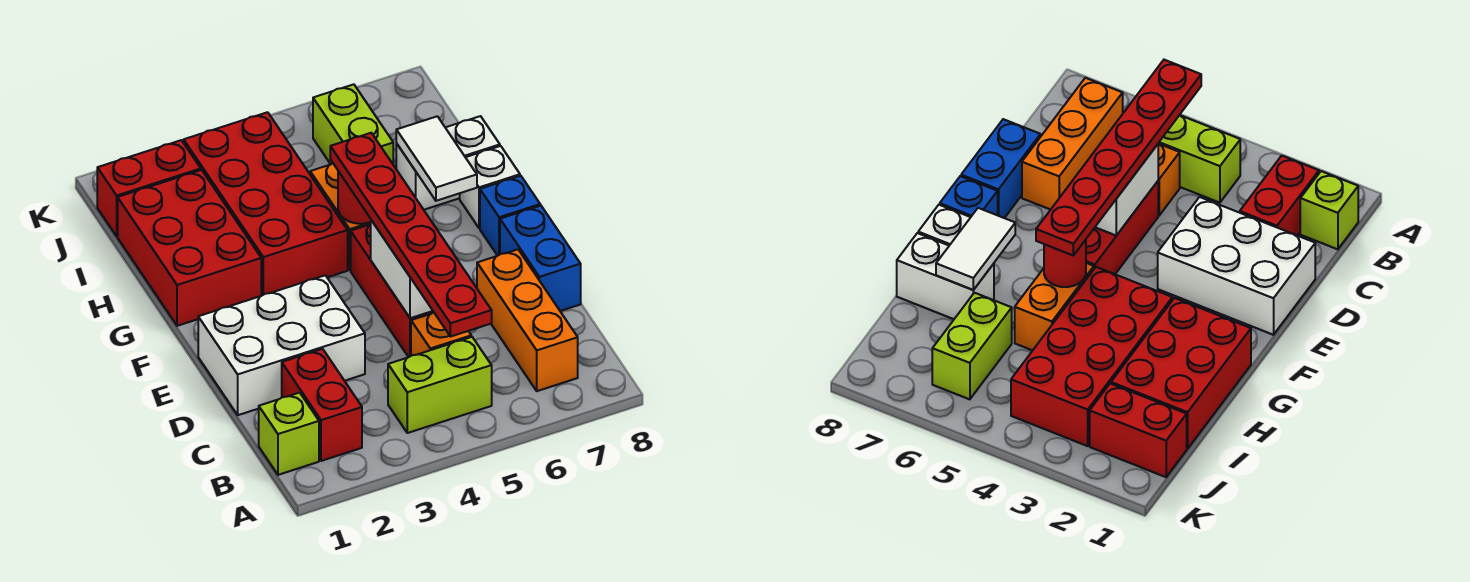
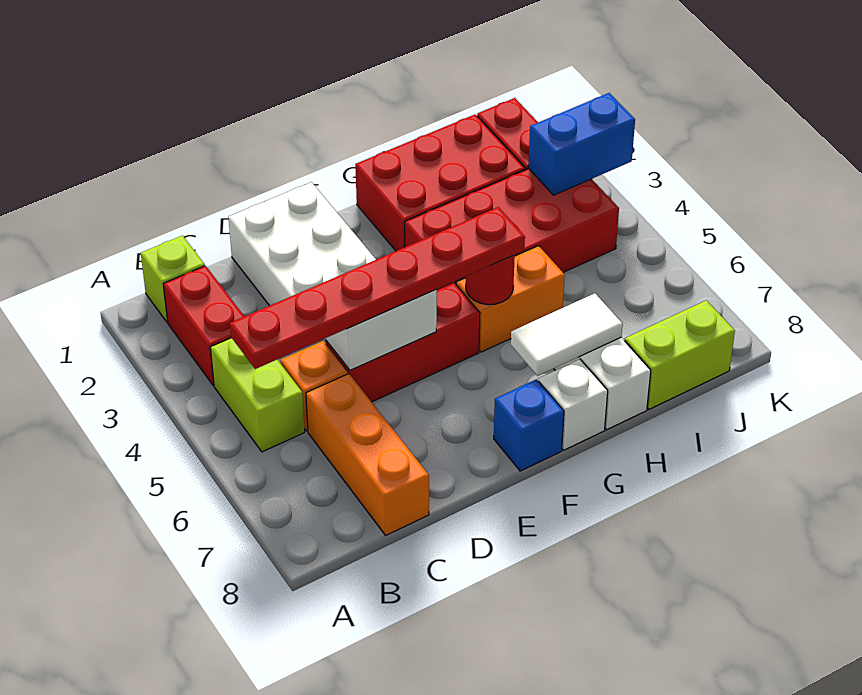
red brick B2:C2 level 1 -> red brick B2:B3 level 1
orange brick B7:D7 level 1 -> orange brick C6:C8 level 1
blue brick D8:E8 level 1 -> blue brick J3:K3 level 2
lime brick I6:J6 level 1 -> lime brick I8:J8 level 1

